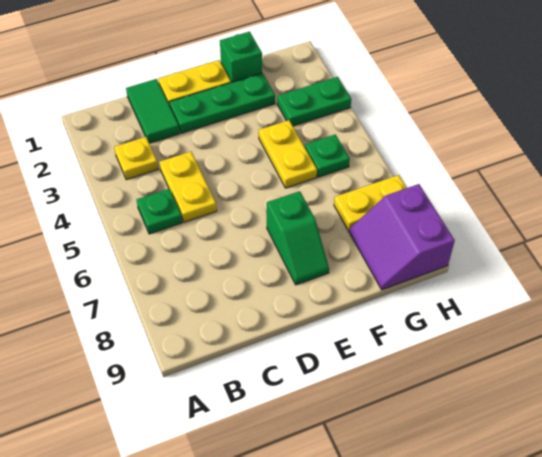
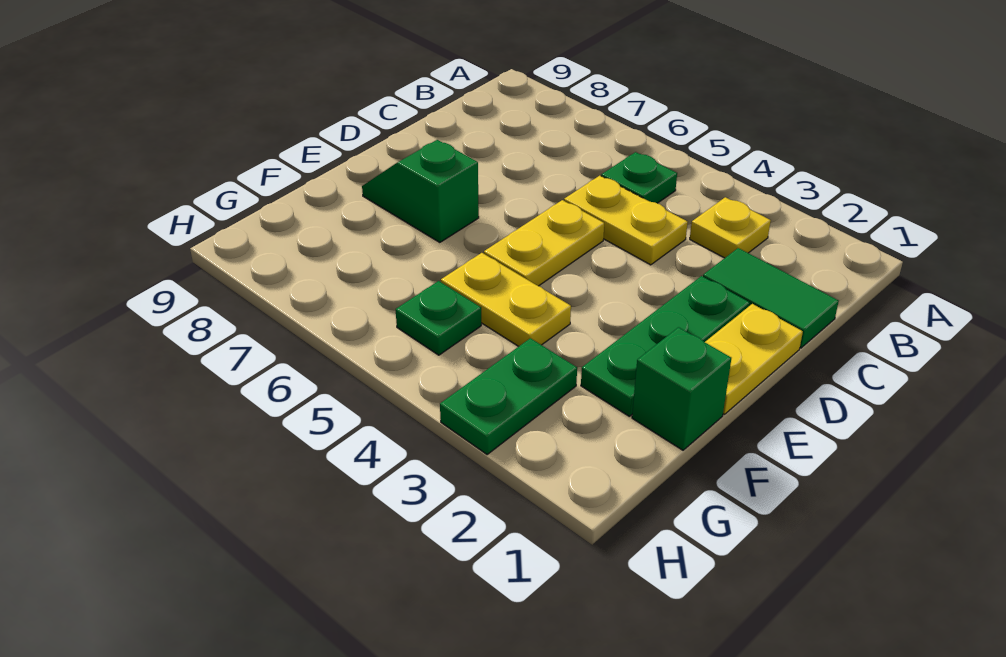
yellow plate G7:H7 level 1 -> yellow plate D5:E5 level 1
purple slope G8:H9 level 1 top H -> none

